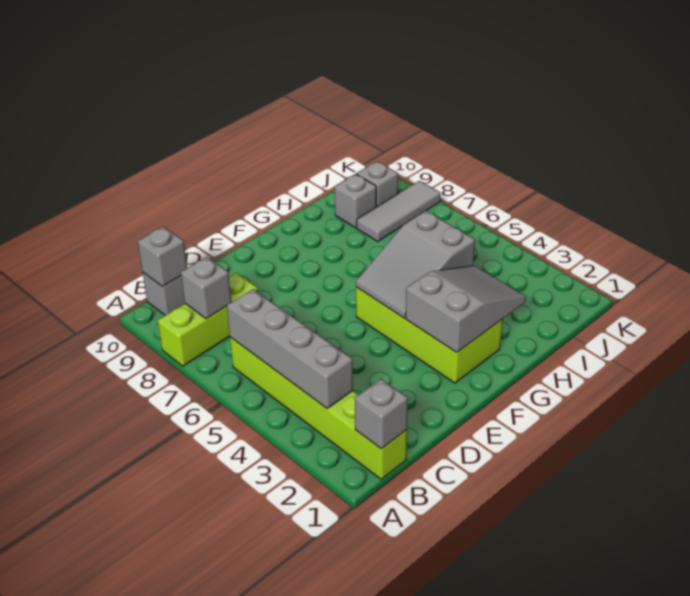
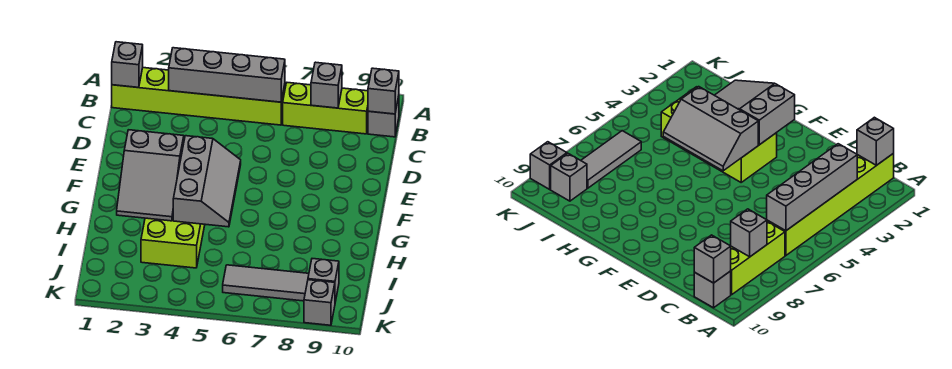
lime brick A8:C8 level 1 -> lime brick B7:B9 level 1
lime brick F2:G5 level 1 -> lime brick F3:I4 level 1
grey slope F4:H5 level 2 top H -> grey slope F4:H5 level 2 top 4
grey tile I8:K8 level 1 -> grey tile J6:J8 level 1
grey brick I9 level 1 -> grey brick K9 level 1

